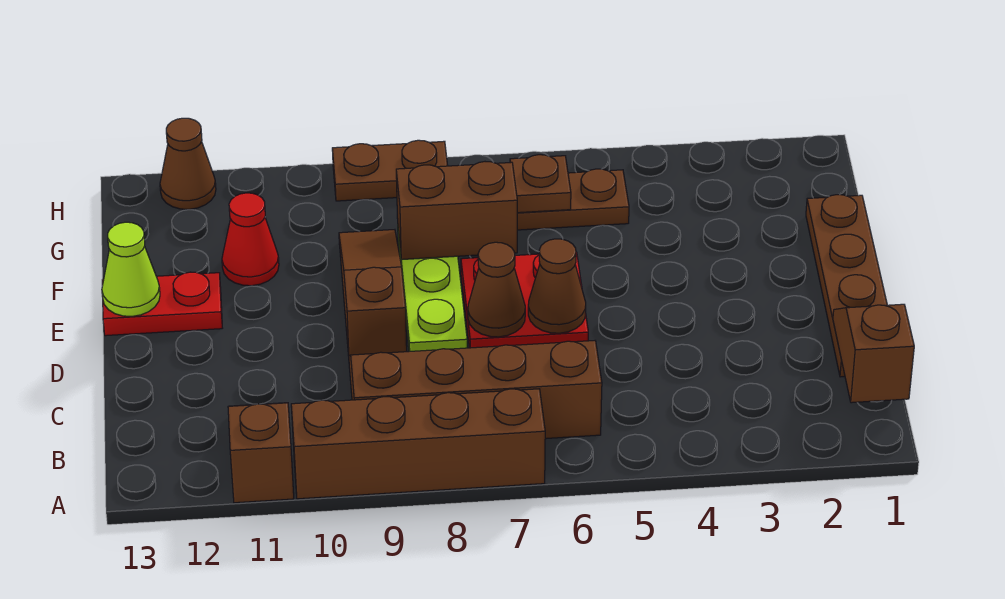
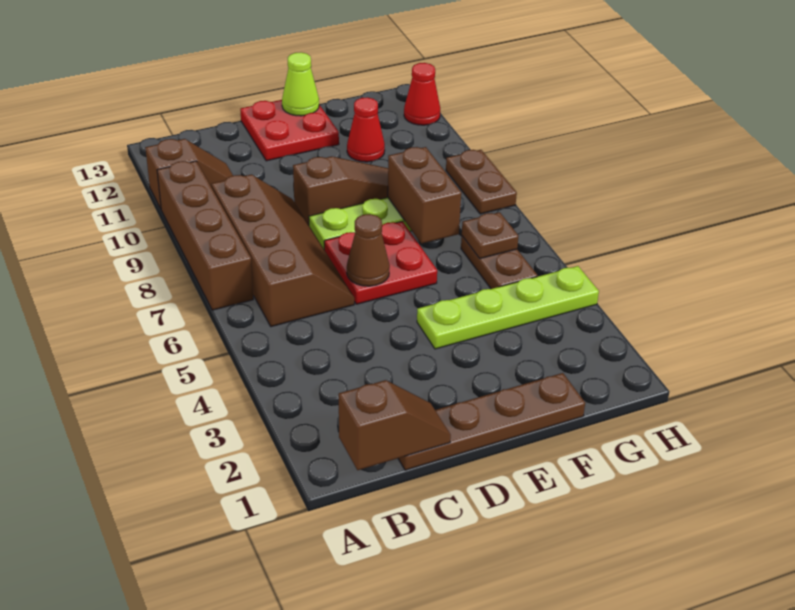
brown cone D7 level 2 -> none
none -> lime plate E4:H4 level 1
red plate E12:E13 level 1 -> red plate D12:E13 level 1
brown cone H12 level 1 -> red cone H12 level 1

